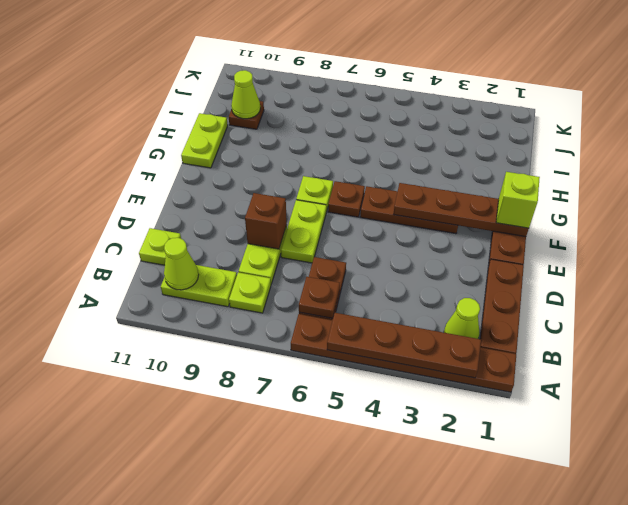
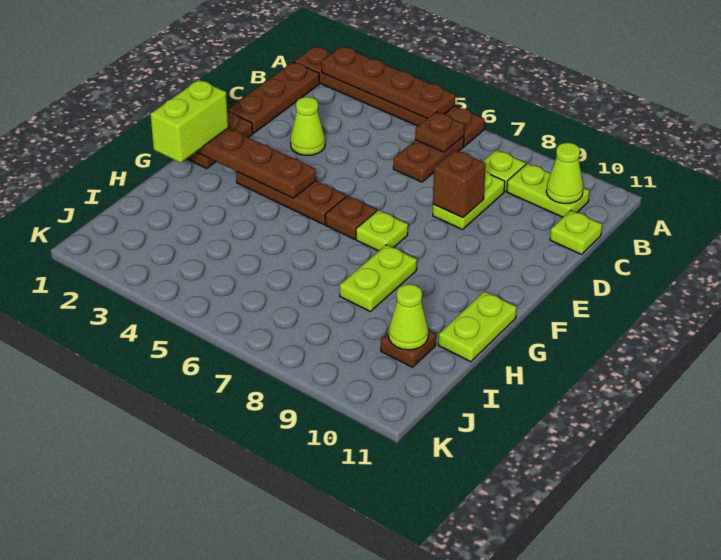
lime cone B2 level 1 -> lime cone D3 level 1
lime plate D7:E7 level 1 -> lime plate G8:H8 level 1
lime brick F1 level 3 -> lime brick F1:G1 level 3

